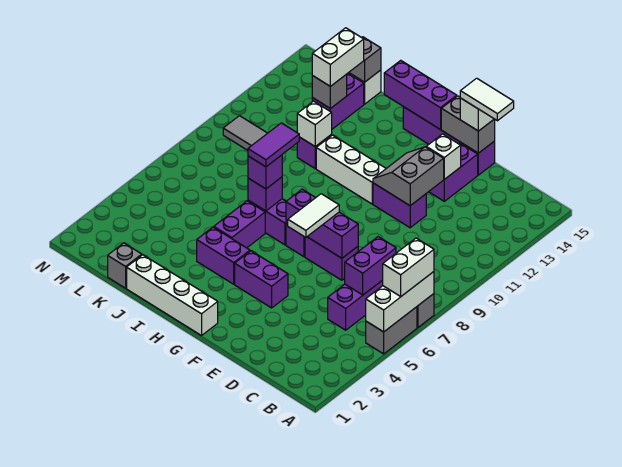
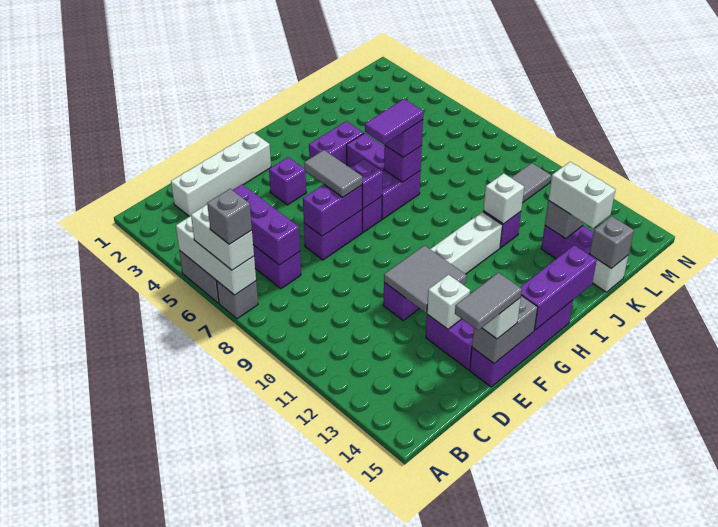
purple brick C6:C7 level 2 -> purple brick C5:C7 level 2
white tile D15:E15 level 4 -> grey tile D15:E15 level 4
grey slope E11:F12 level 2 top E -> grey tile E11:F12 level 2
purple brick F4:G4 level 1 -> purple brick F4 level 1
white tile F6:F7 level 3 -> grey tile F6:F7 level 3
white brick G1:J1 level 1 -> white brick C2:F2 level 1
purple tile I7:I8 level 4 -> purple tile H7:I7 level 4
grey brick K1 level 1 -> grey brick A7 level 4

